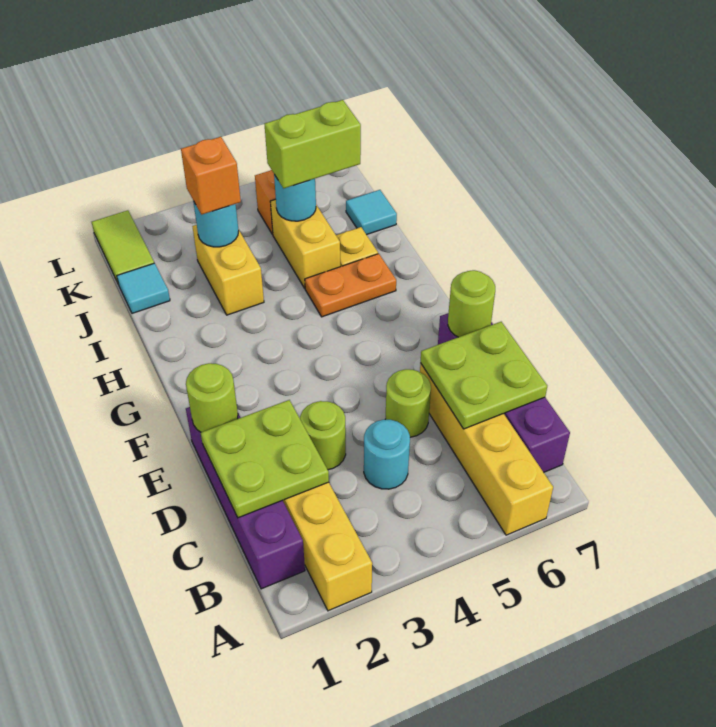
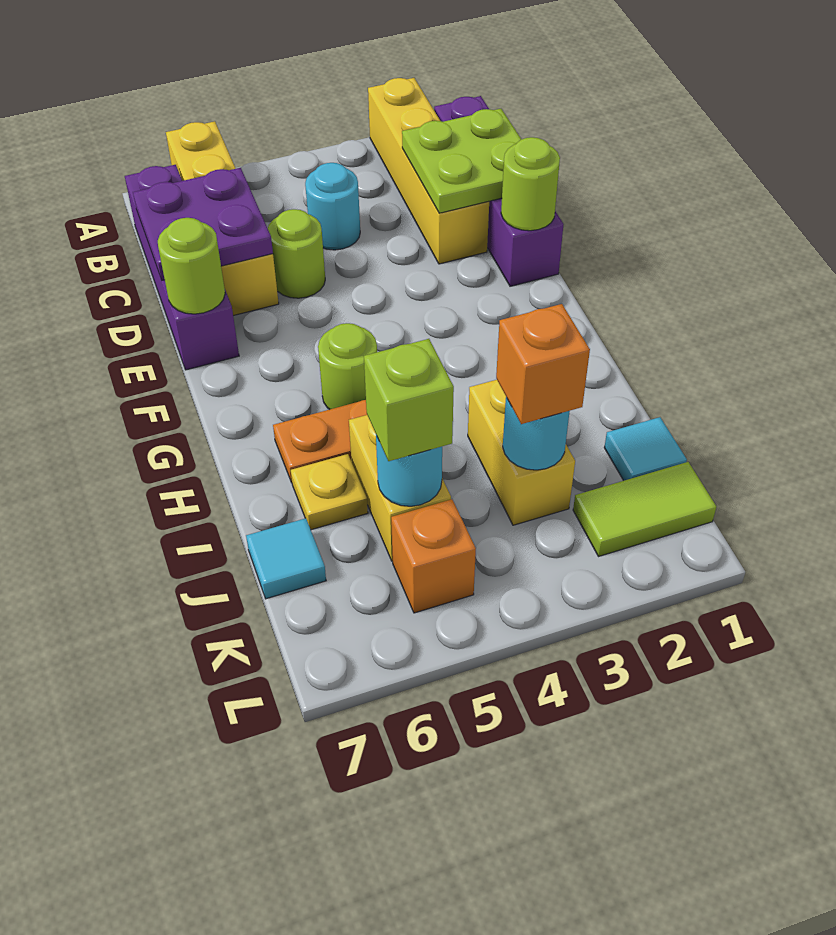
lime plate C6:D7 level 2 -> purple plate C6:D7 level 2
lime round brick D3 level 1 -> lime round brick G5 level 1
lime brick J5:J6 level 3 -> lime brick J5 level 3
lime tile K1:L1 level 1 -> lime tile K1:K2 level 1

